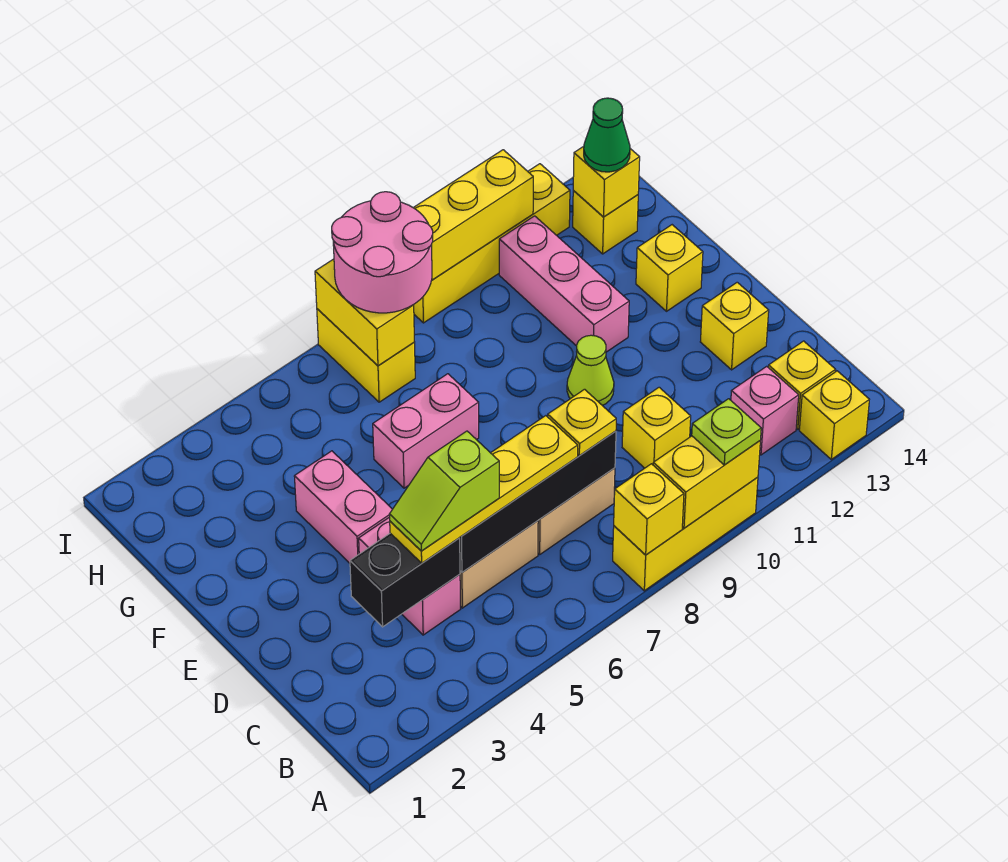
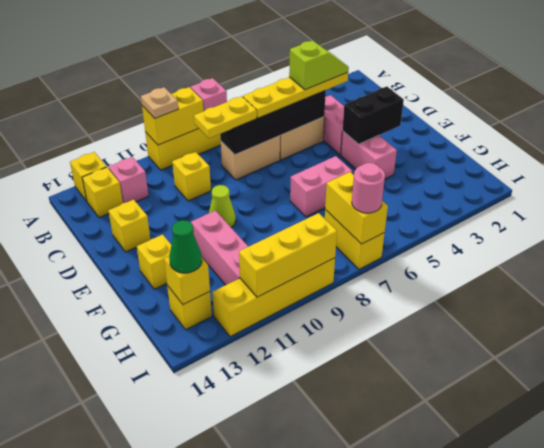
yellow brick A8 level 2 -> pink brick A8 level 2
lime plate A10 level 3 -> tan plate A10 level 3
black brick C3:C4 level 2 -> black brick E3:E4 level 2
yellow plate C8 level 3 -> yellow plate C8:C9 level 3
pink round brick H7:I8 level 3 -> pink round brick I7 level 3

